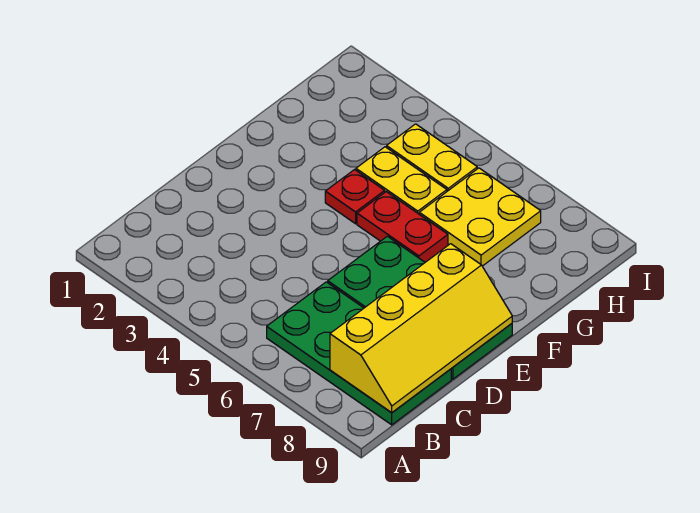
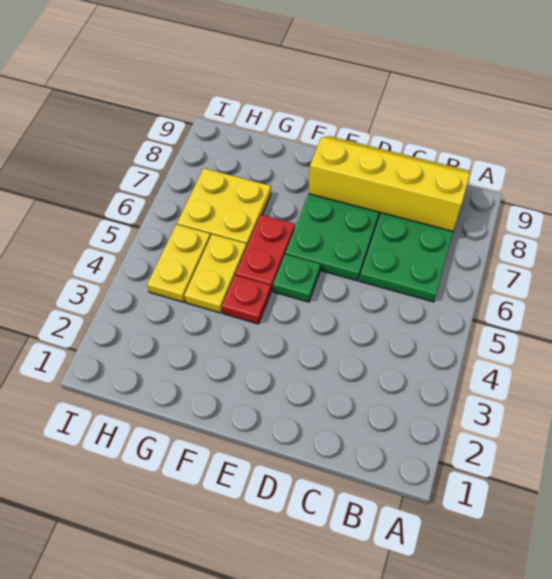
none -> green plate E5 level 1

